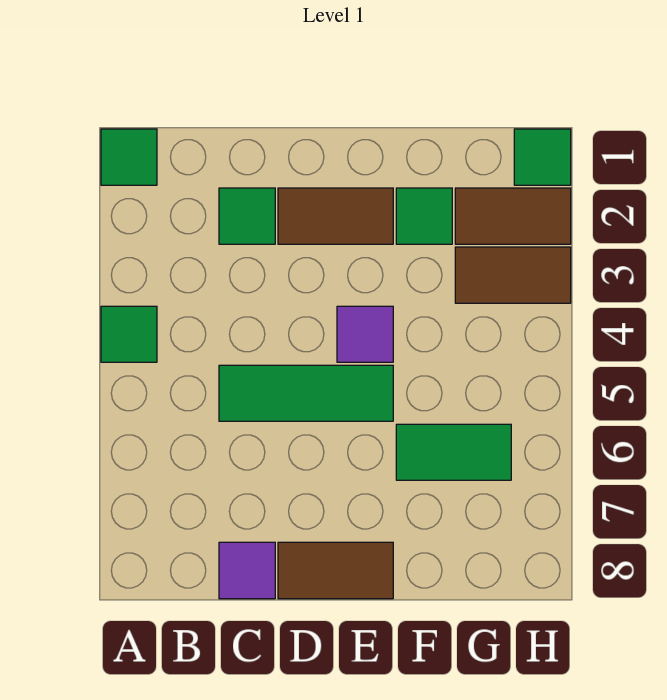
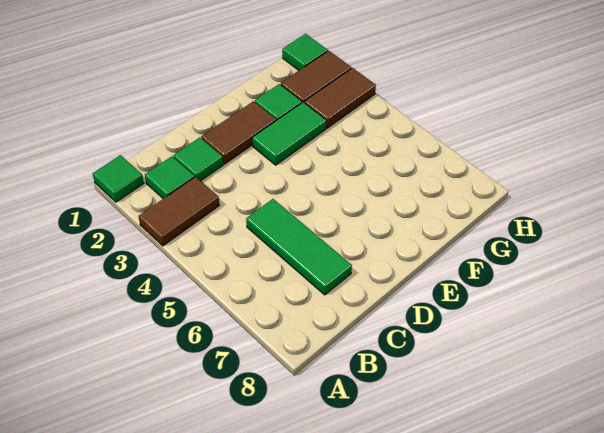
green tile A4 level 1 -> green tile B2 level 1
green tile C5:E5 level 1 -> green tile C5:C7 level 1
purple tile C8 level 1 -> none
brown tile D8:E8 level 1 -> brown tile A3:B3 level 1
purple tile E4 level 1 -> none
green tile F6:G6 level 1 -> green tile E3:F3 level 1

